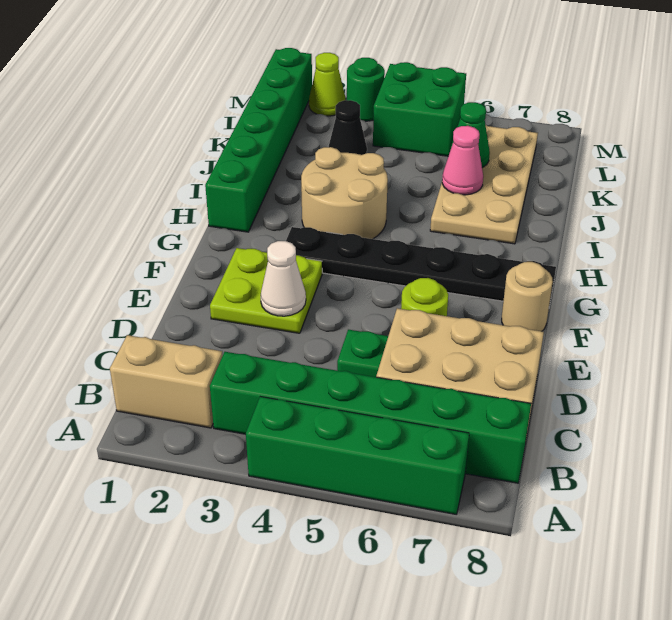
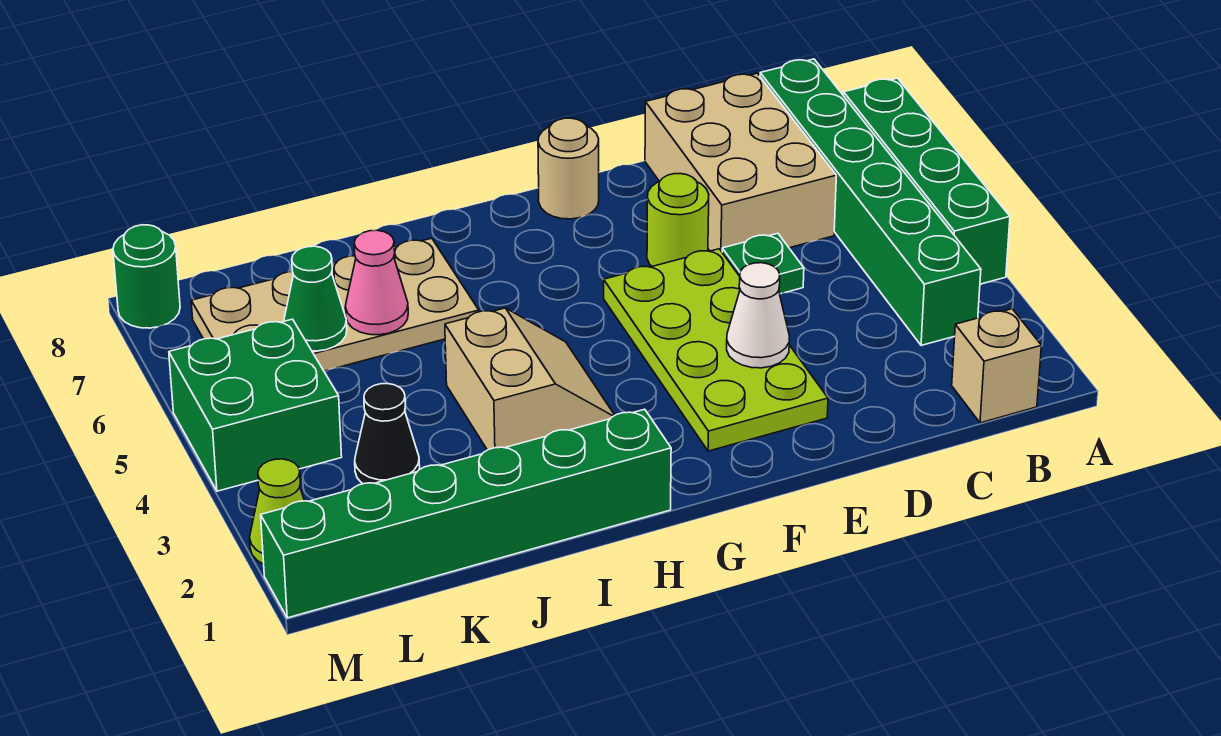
tan brick B1:B2 level 1 -> tan brick B1 level 1
lime plate E2:F3 level 1 -> lime plate E2:F5 level 1
black plate G3:G8 level 1 -> none
tan round brick H3:I4 level 1 -> tan slope H3:I4 level 1 top I
green round brick M3 level 1 -> green round brick M8 level 1

